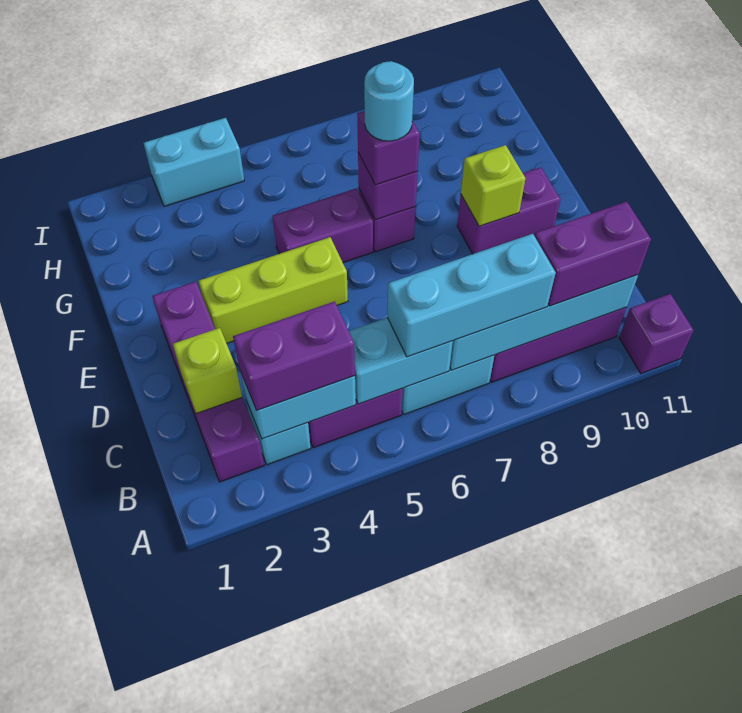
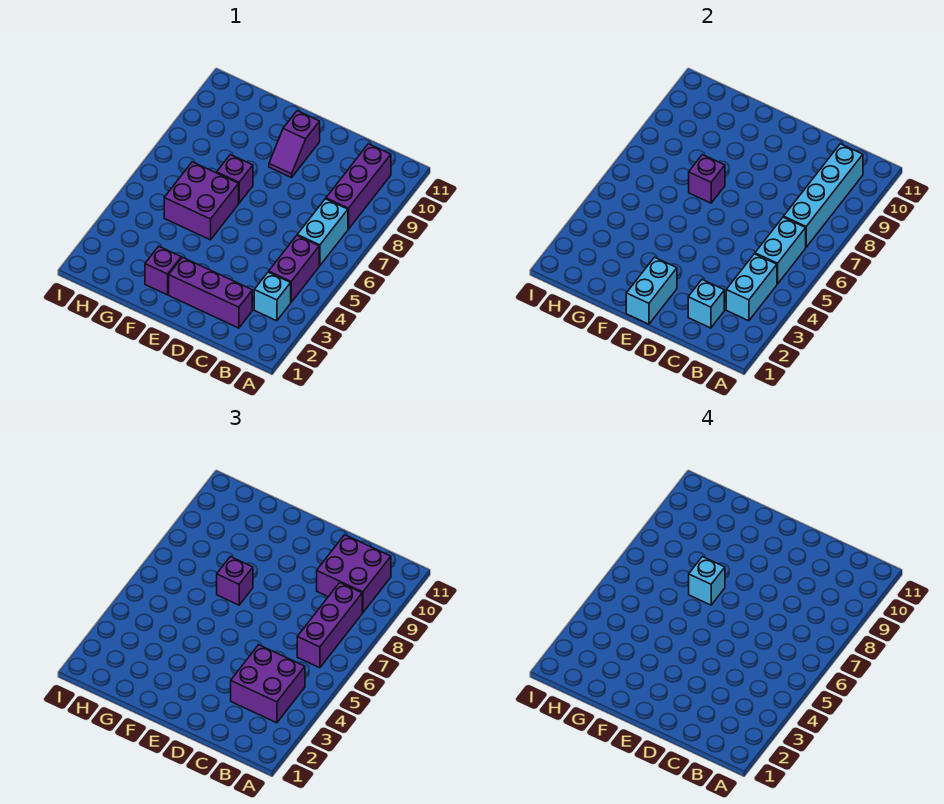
purple brick A11 level 1 -> purple brick F2 level 1
purple brick B2:E2 level 1 -> purple brick C2:E2 level 1
purple brick B3:B4 level 3 -> purple brick B3:C4 level 3
cyan brick B6:B8 level 3 -> purple brick B6:B8 level 3
purple brick B9:B10 level 3 -> purple brick B9:C10 level 3
lime brick C2 level 2 -> cyan brick C2 level 2
lime brick E3:E5 level 1 -> none
purple brick E9:E10 level 1 -> purple slope E9:E10 level 1 top 10
lime brick E9 level 2 -> none
purple brick F5:F6 level 1 -> purple brick F5:G6 level 1
cyan round brick F7 level 4 -> cyan brick F7 level 4
cyan brick I3:I4 level 1 -> cyan brick E1:E2 level 2

